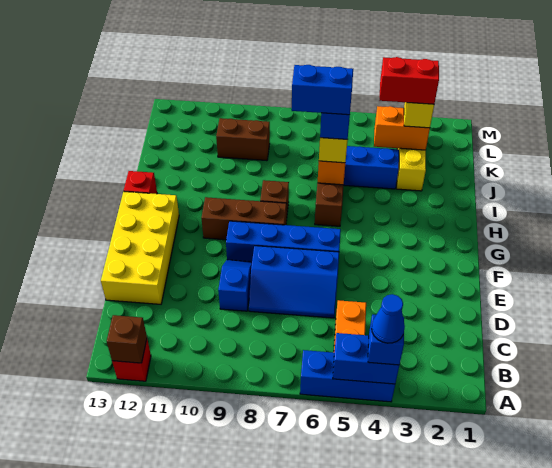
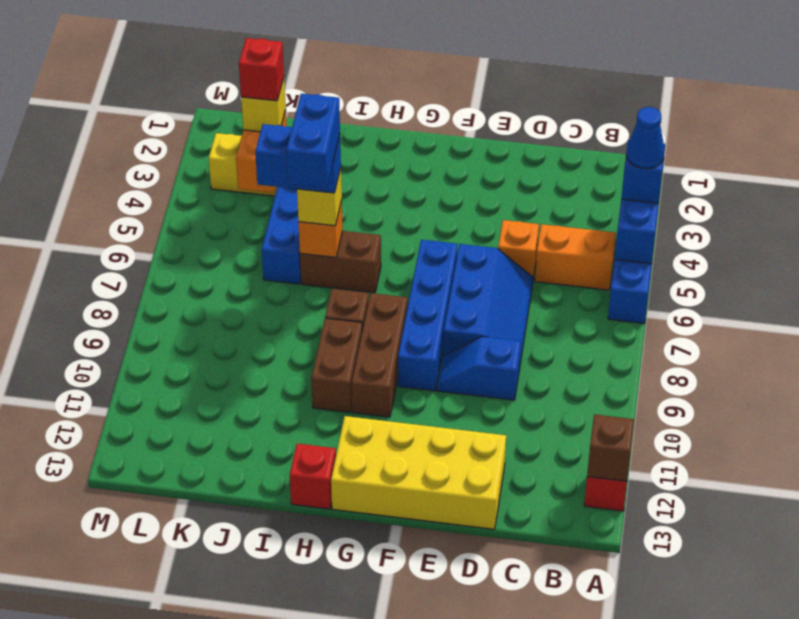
none -> orange brick D5 level 1
red brick K3:K4 level 4 -> red brick K3 level 4
brown brick K9:K10 level 1 -> brown brick H9:H10 level 1

